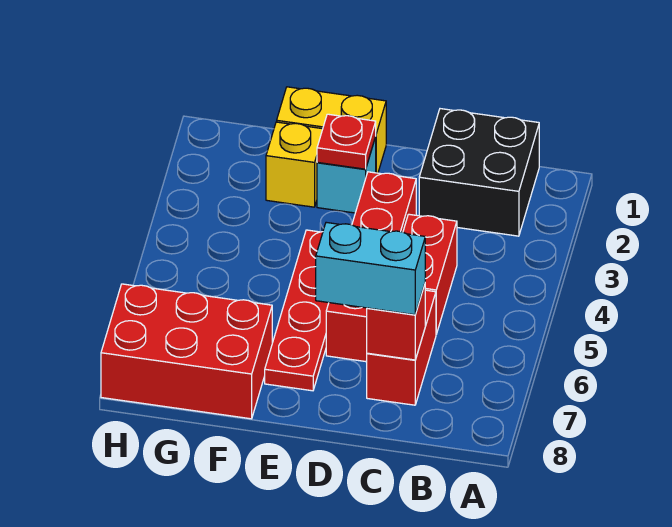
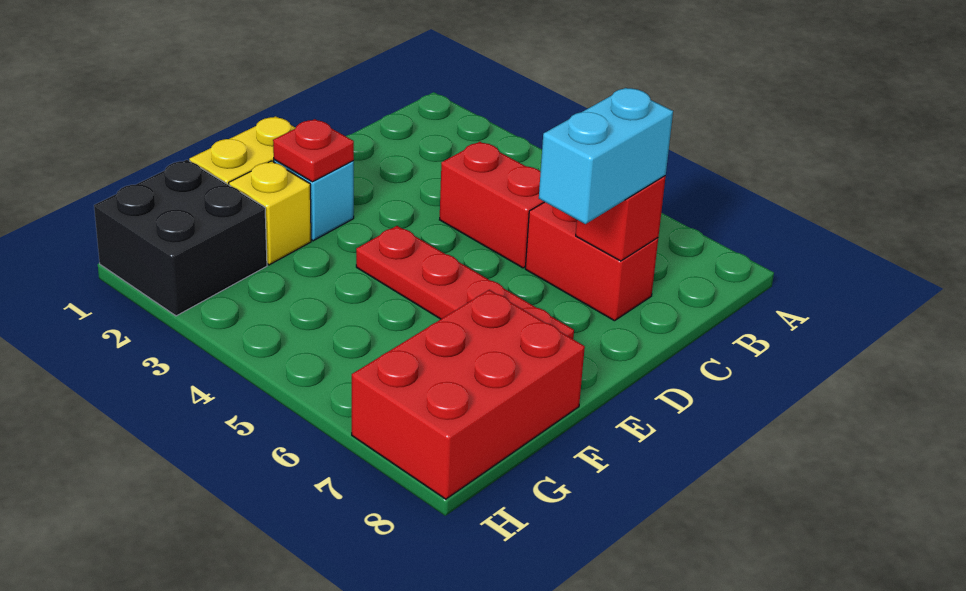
black brick B1:C2 level 1 -> black brick G1:H2 level 1
red brick D3:D6 level 1 -> none

